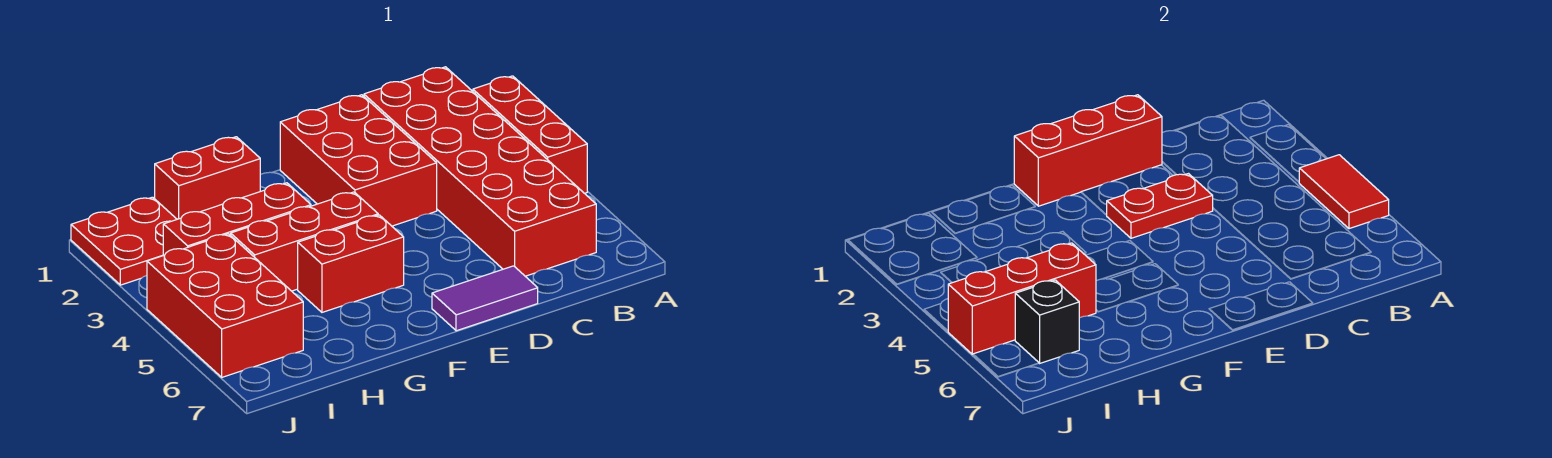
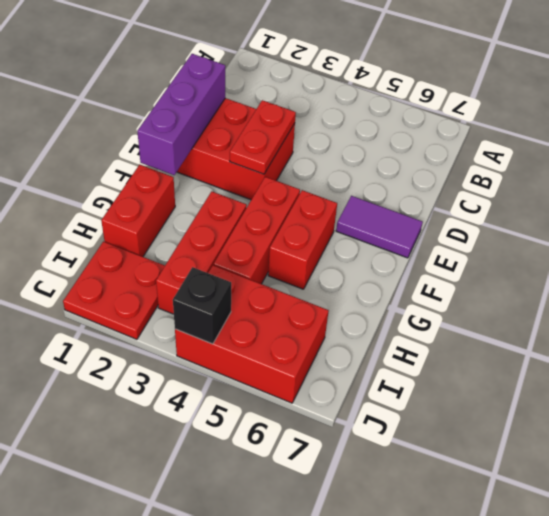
red brick A2:A4 level 1 -> none
red tile A4:A5 level 2 -> none
red brick B1:C6 level 1 -> none
red brick D1:F1 level 2 -> purple brick D1:F1 level 2
purple tile D7:E7 level 1 -> purple tile E6:E7 level 1
red brick H5:J5 level 2 -> none
black brick I6 level 2 -> black brick J4 level 2

